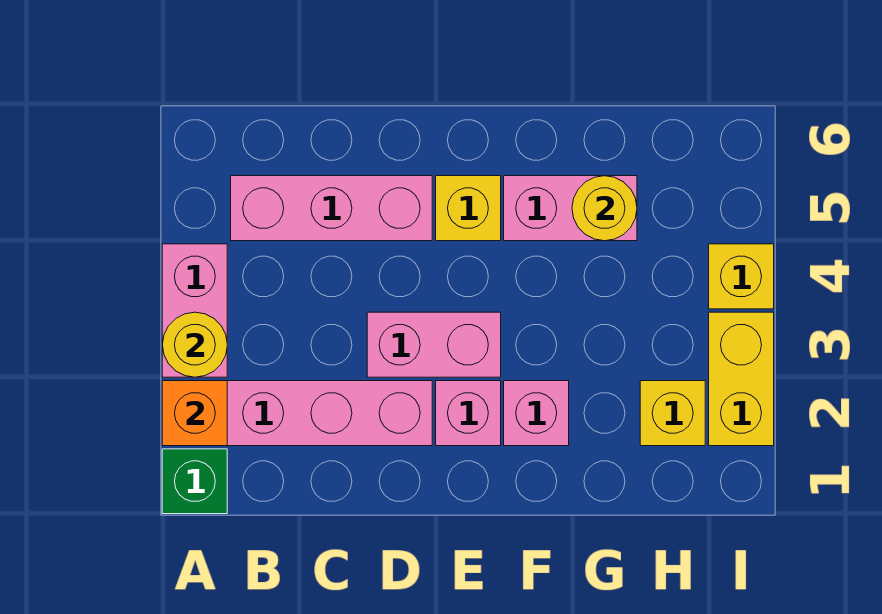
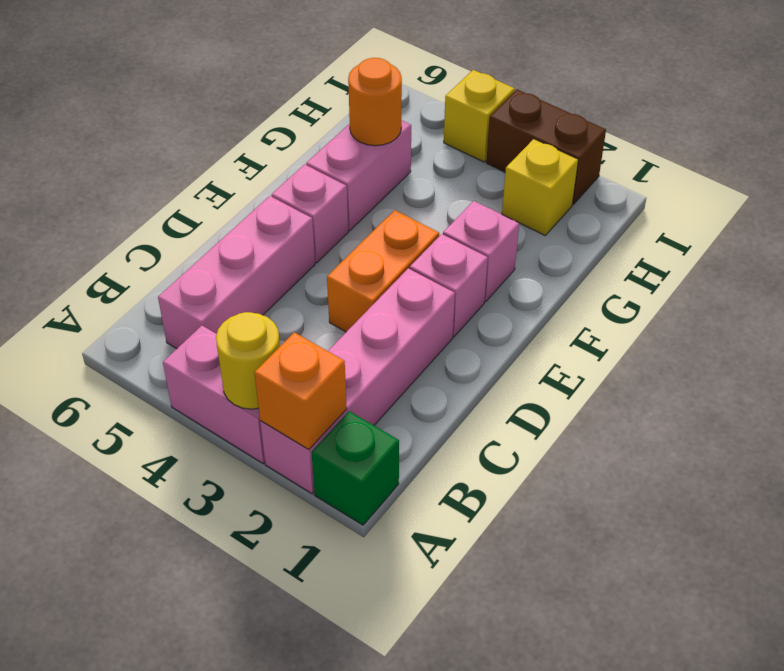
pink brick D3:E3 level 1 -> orange brick D3:E3 level 1
yellow brick E5 level 1 -> pink brick E5 level 1
yellow round brick G5 level 2 -> orange round brick G5 level 2
yellow brick I2:I3 level 1 -> brown brick I2:I3 level 1

